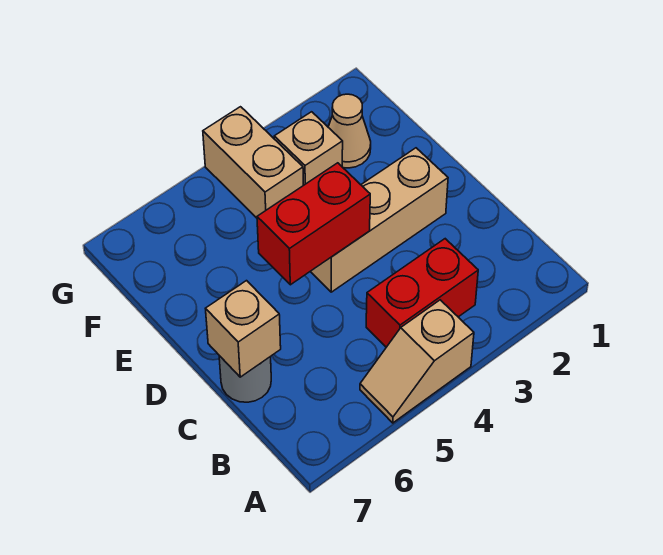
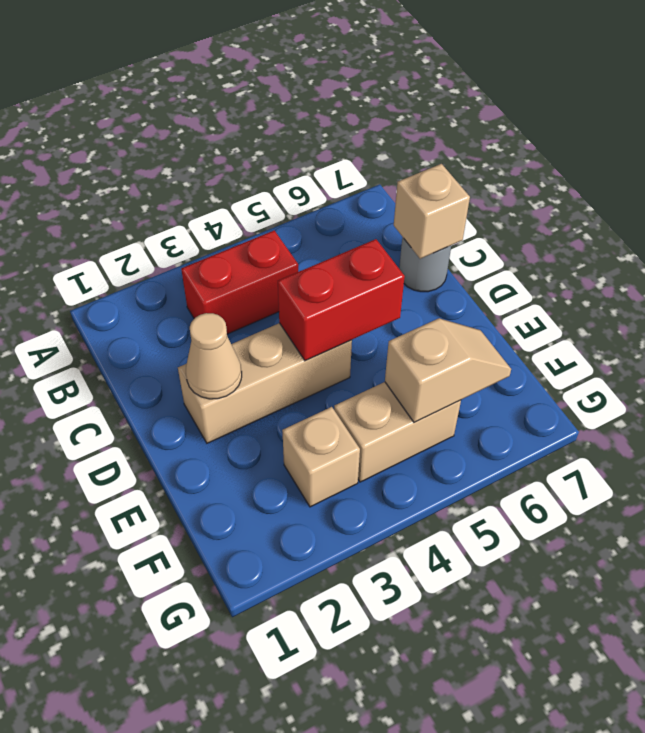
tan slope A4:A5 level 1 top 4 -> tan slope F5:F6 level 2 top 5
tan cone F2 level 1 -> tan cone D2 level 2
tan brick F4:G4 level 1 -> tan brick F4:F5 level 1

